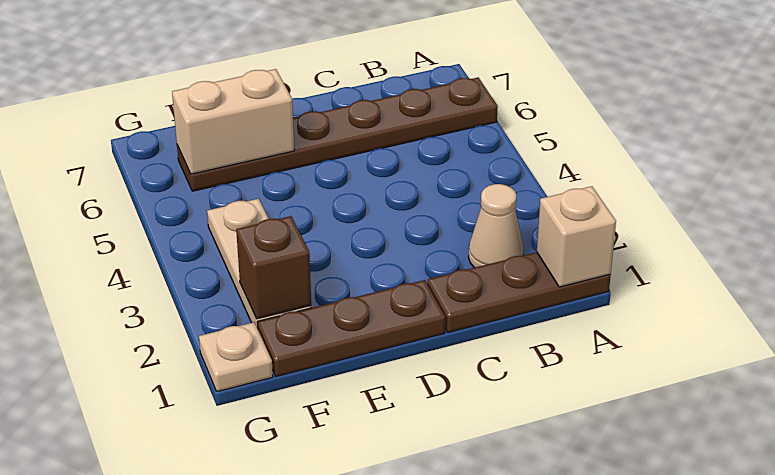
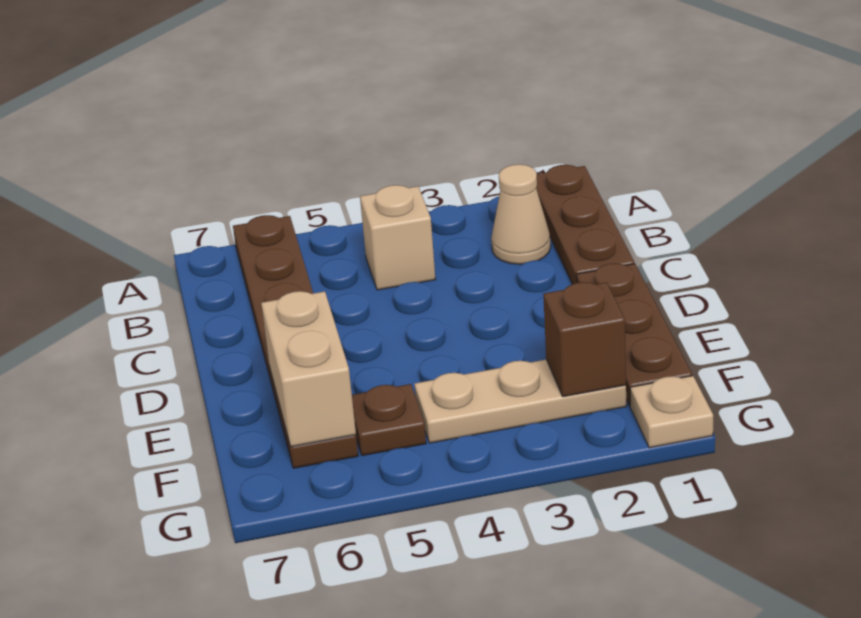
tan brick A1 level 2 -> tan brick B4 level 1
none -> brown plate F5 level 1

